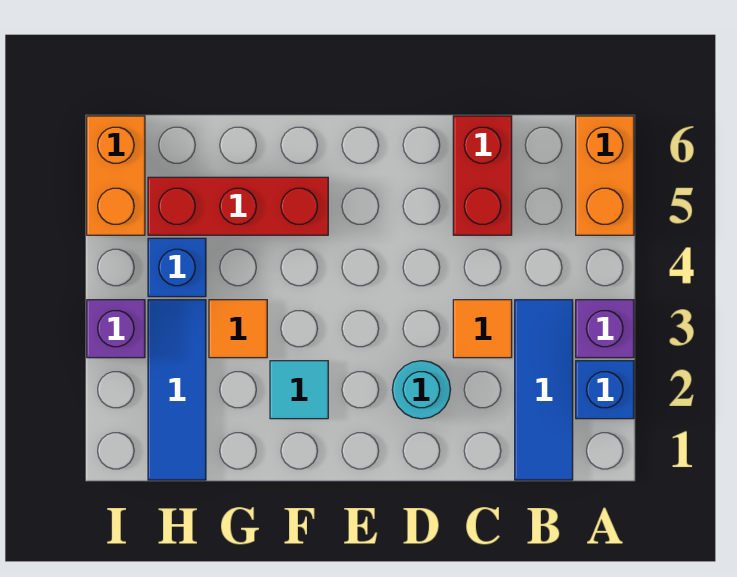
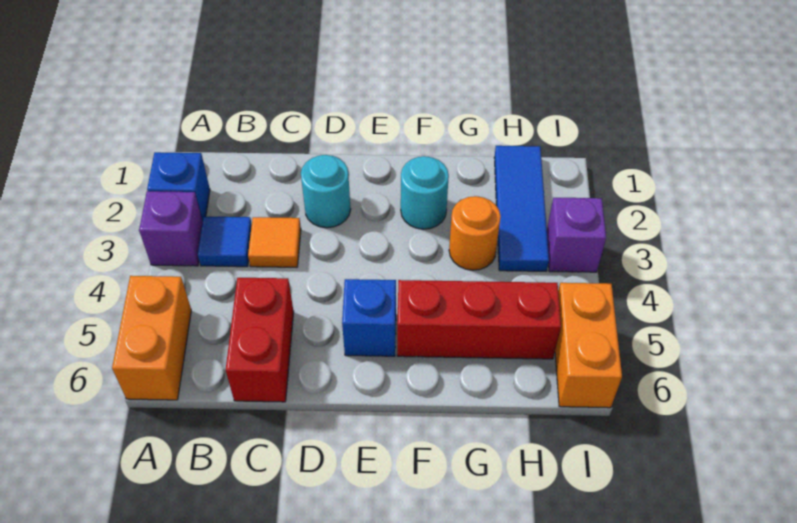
blue tile B1:B3 level 1 -> blue tile B3 level 1
cyan tile F2 level 1 -> cyan round brick F2 level 1
orange tile G3 level 1 -> orange round brick G3 level 1
blue brick H4 level 1 -> blue brick E5 level 1

